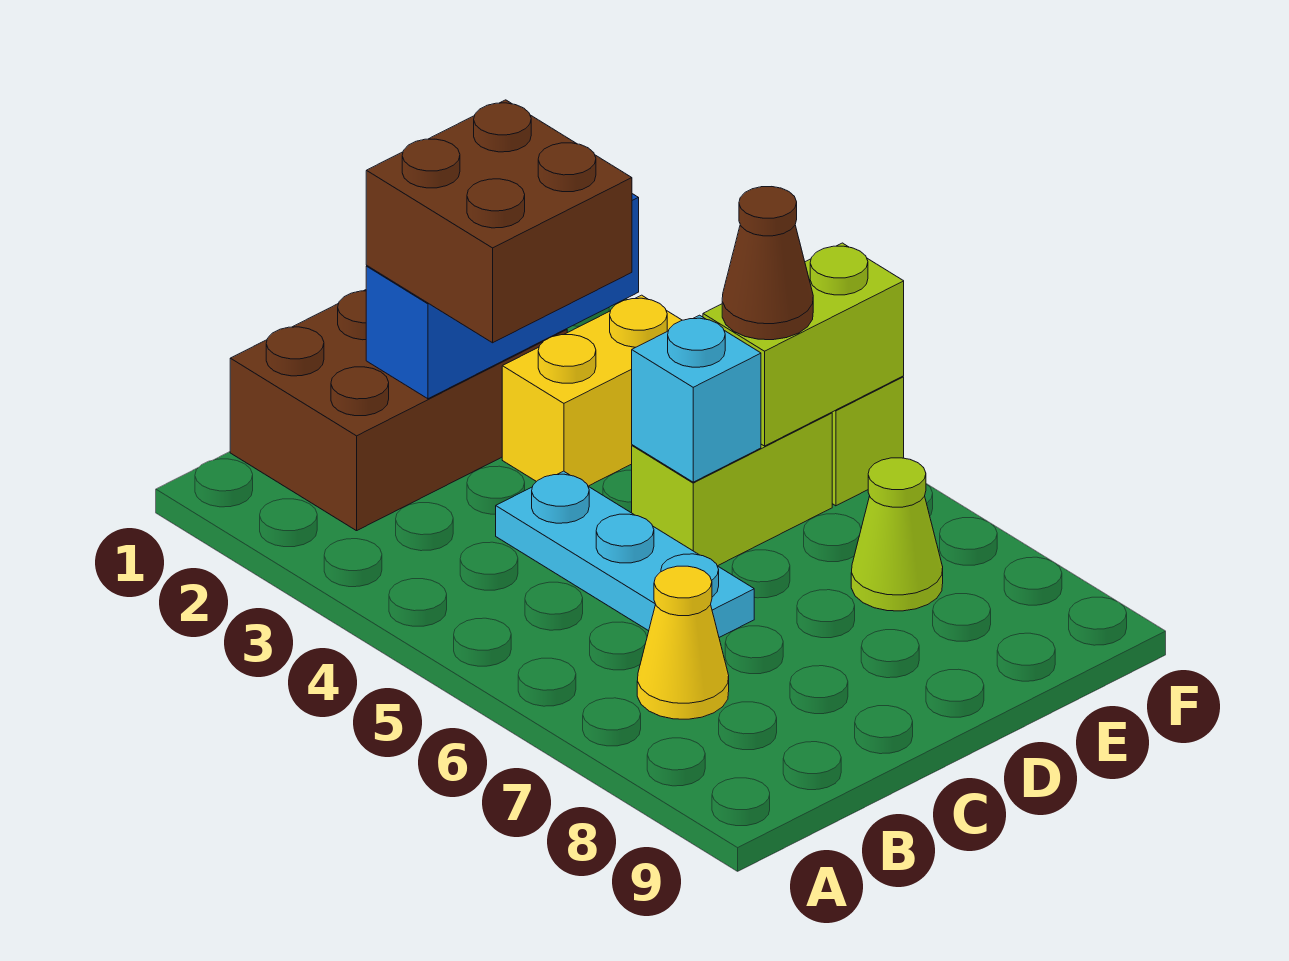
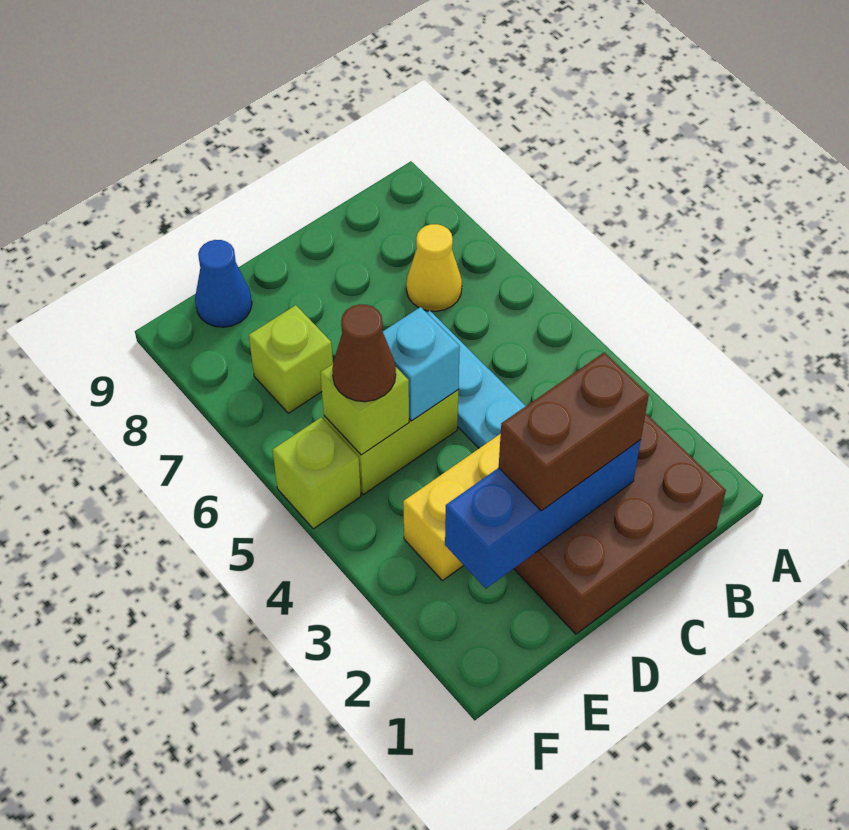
brown brick C2:D3 level 3 -> brown brick C2:D2 level 3
lime brick E5:F5 level 2 -> lime brick E5 level 2
lime cone E7 level 1 -> lime brick E7 level 1
none -> blue cone E9 level 1

